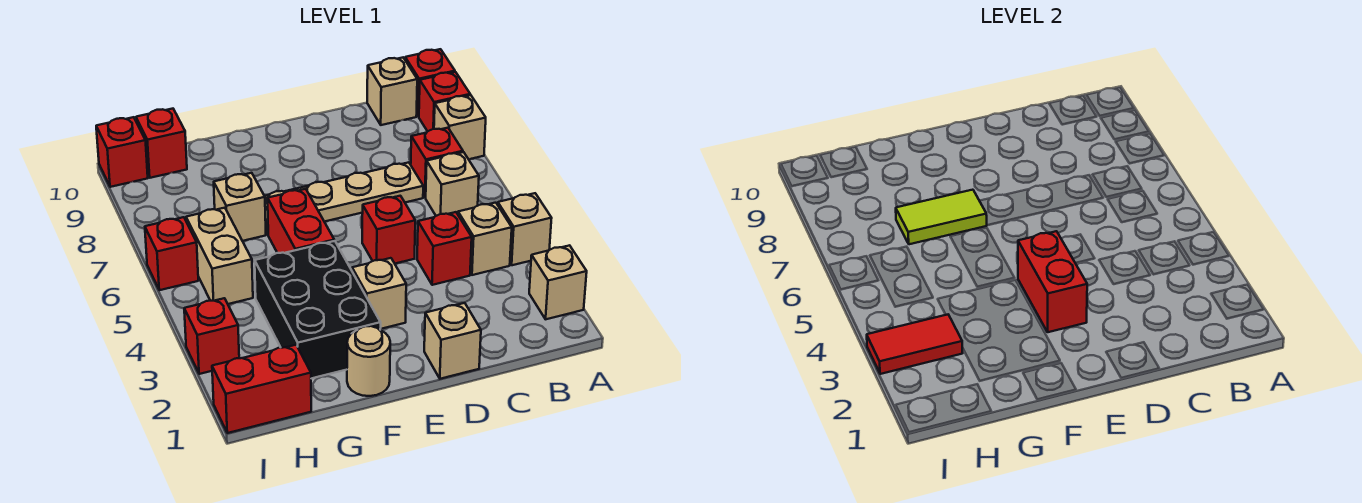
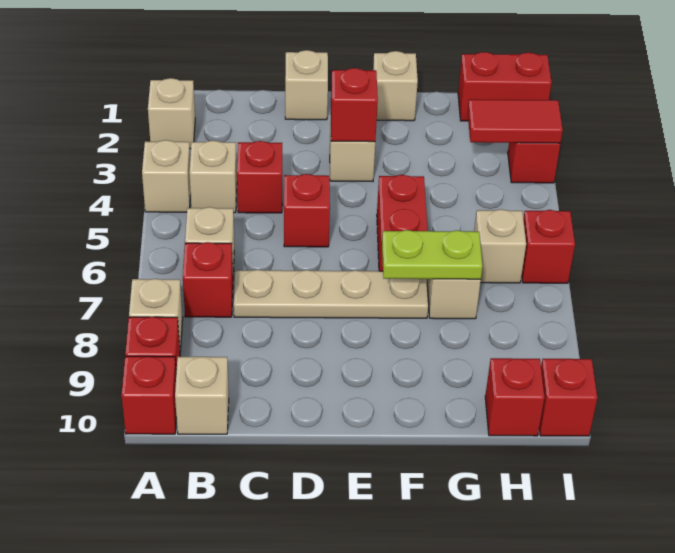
red brick E3:E4 level 2 -> red brick E3 level 2
tan round brick F1 level 1 -> tan brick F1 level 1
black brick F2:G4 level 1 -> none
lime tile F7:G7 level 2 -> lime plate F7:G7 level 2
tan brick H5:H6 level 1 -> tan brick H6 level 1

